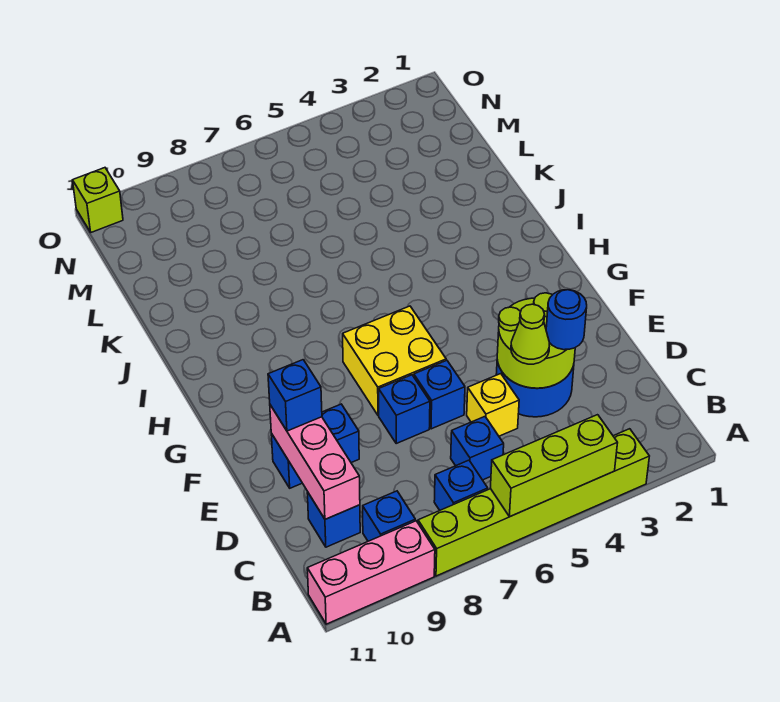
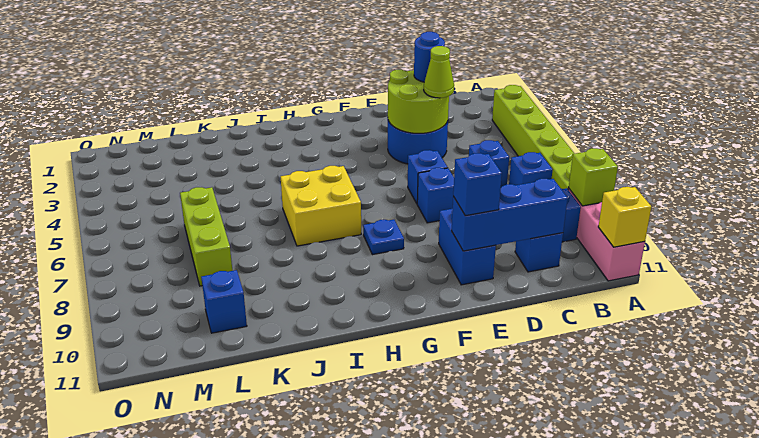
lime brick A4:A6 level 2 -> lime brick L6:L8 level 1
pink brick C10:E10 level 2 -> blue brick C10:E10 level 2
yellow brick D5 level 1 -> yellow brick A11 level 2
yellow brick F6:G7 level 1 -> yellow brick H6:I7 level 1
none -> blue plate G8 level 1
none -> blue brick L10 level 1
lime brick O11 level 1 -> lime brick A9 level 2

